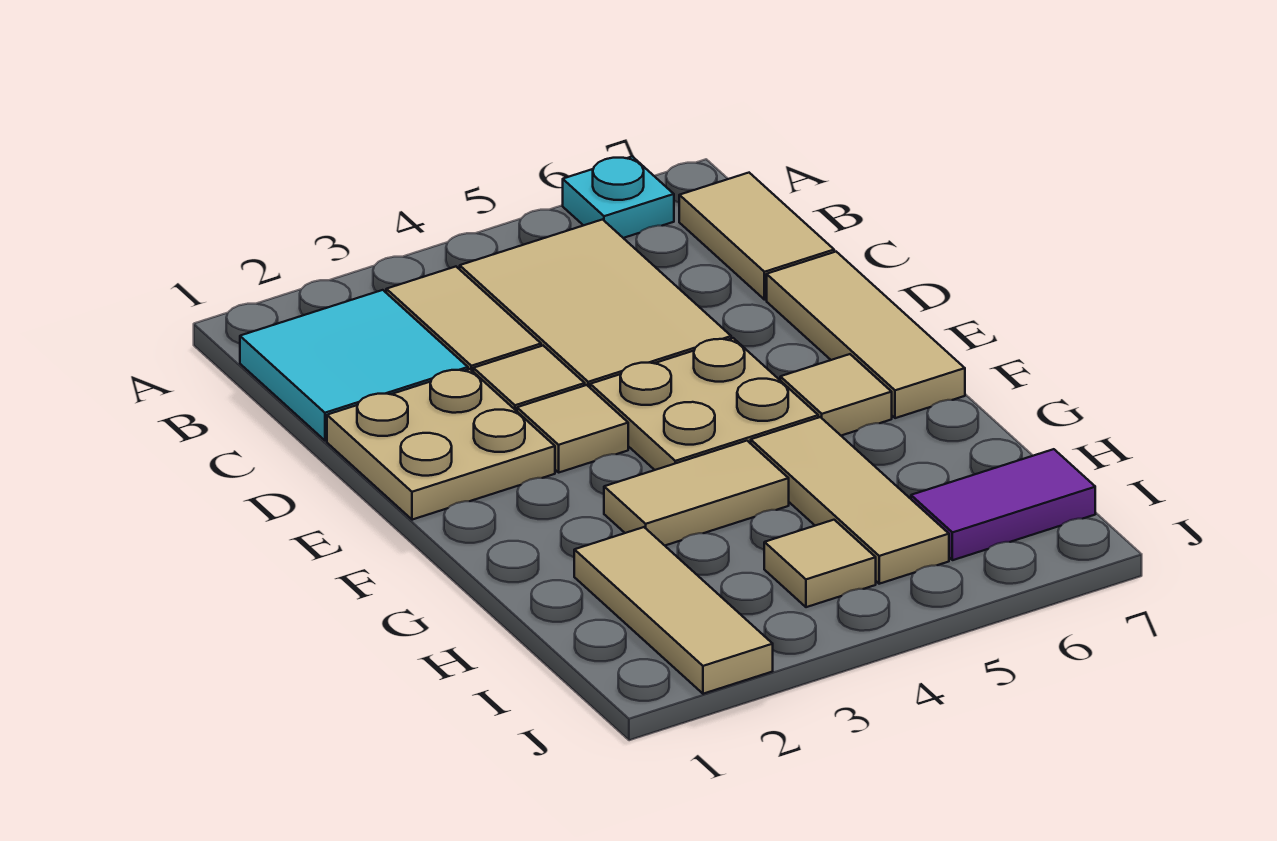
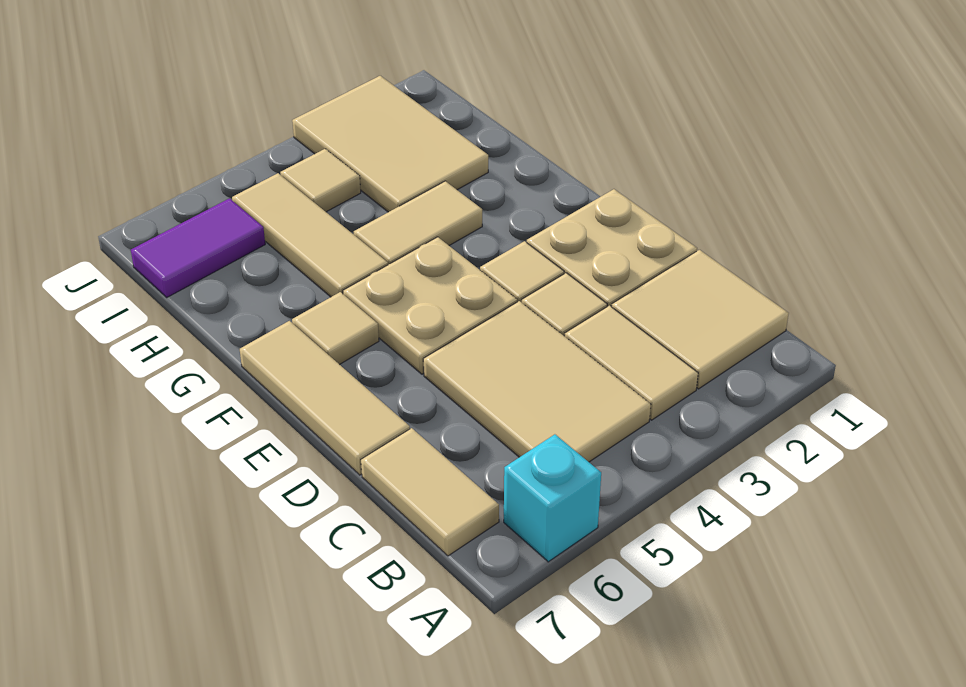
cyan plate A6 level 1 -> cyan brick A6 level 1
cyan tile B1:C2 level 1 -> tan tile B1:C2 level 1
tan tile H2:J2 level 1 -> tan tile H2:J3 level 1

